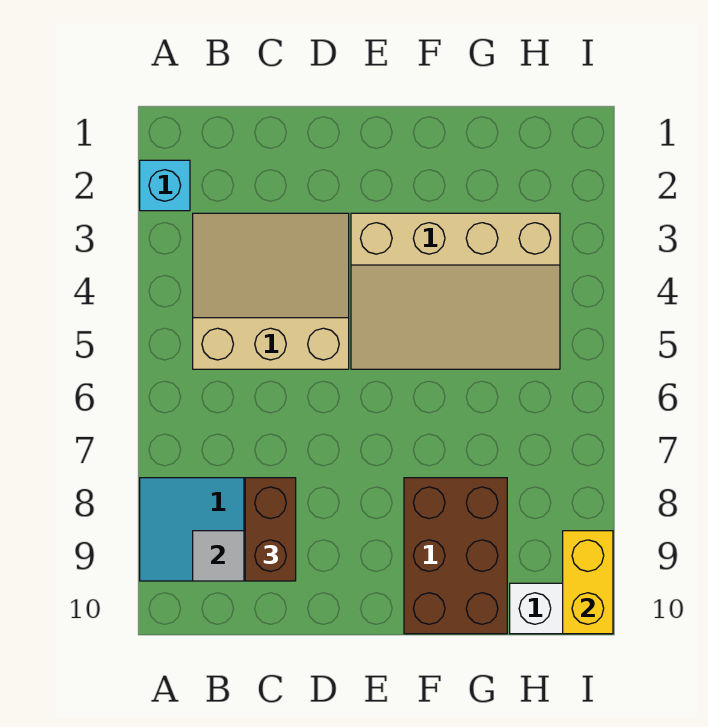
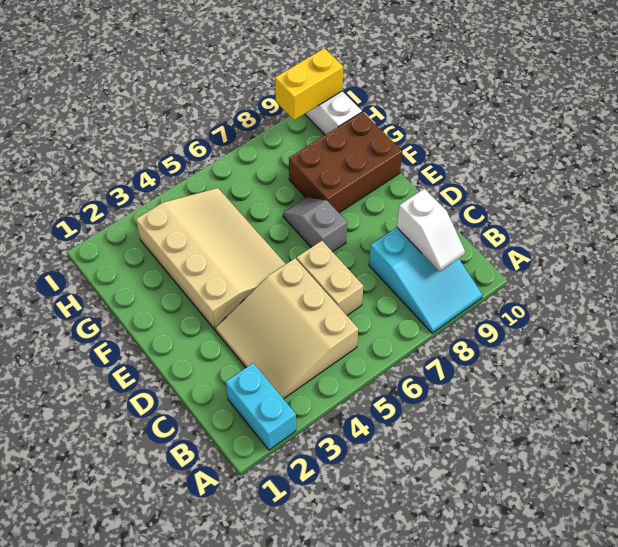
cyan brick A2 level 1 -> cyan brick A2:B2 level 1
none -> tan brick C6:D6 level 1
brown brick C8:C9 level 3 -> none
none -> grey slope E7:F7 level 1 top E

